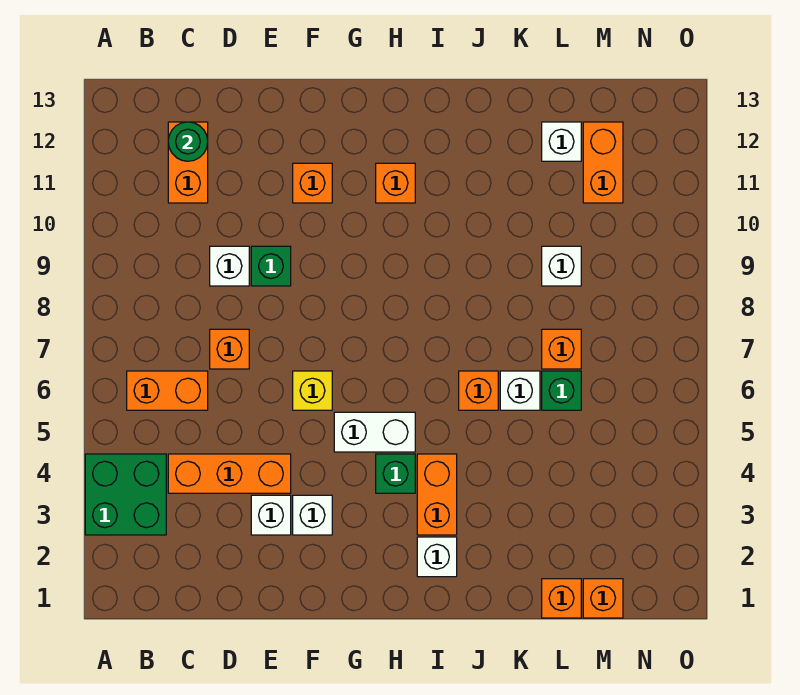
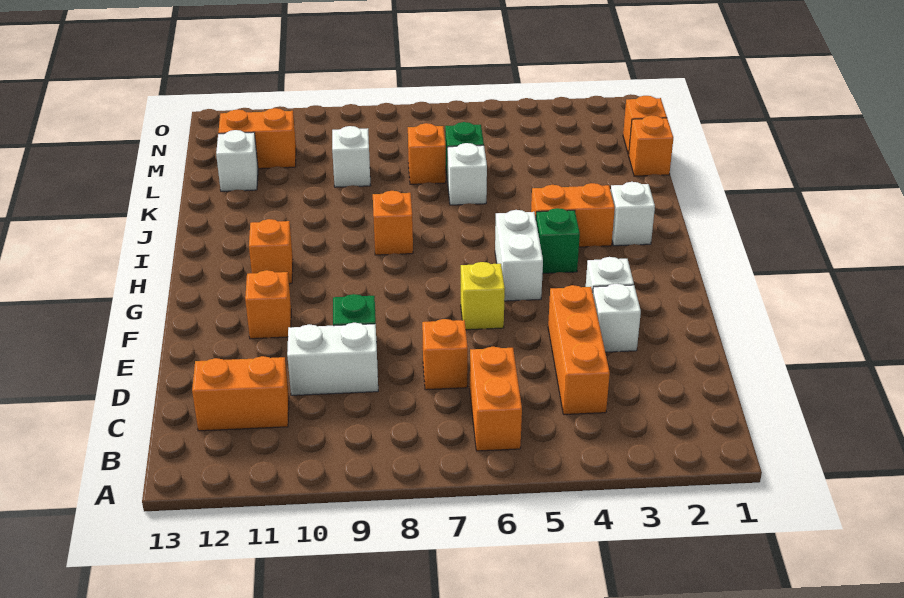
green brick A3:B4 level 1 -> none
green round brick C12 level 2 -> none
white brick D9 level 1 -> white brick D9:D10 level 1
orange brick J6 level 1 -> orange brick I8 level 1

